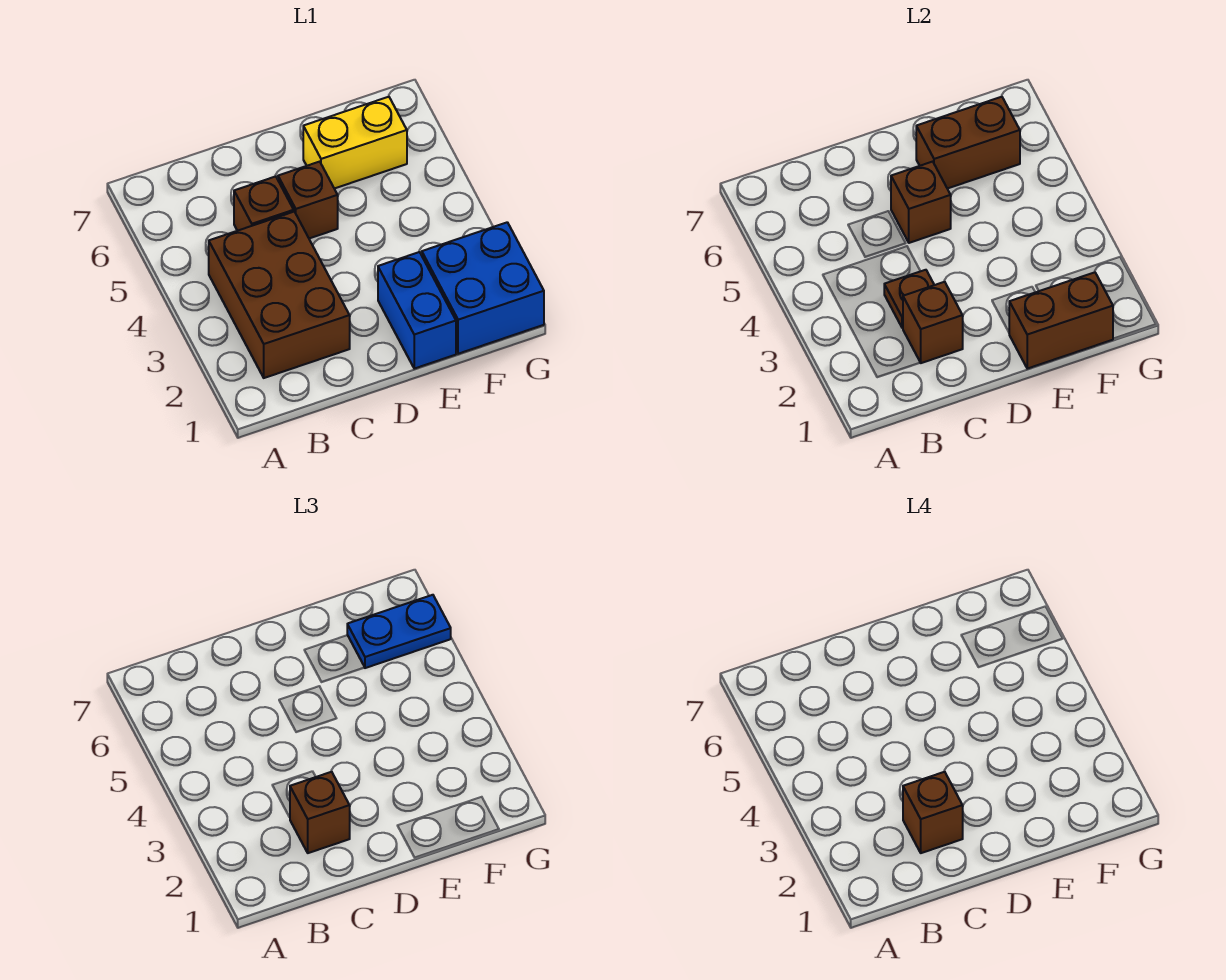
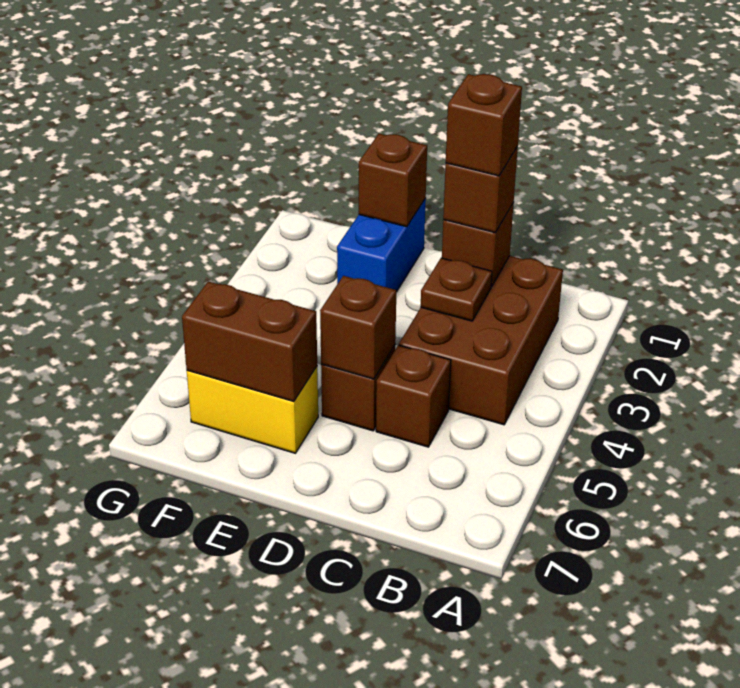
brown brick E1:F1 level 2 -> brown brick E1 level 2
blue brick F1:G2 level 1 -> none
blue plate F6:G6 level 3 -> none

